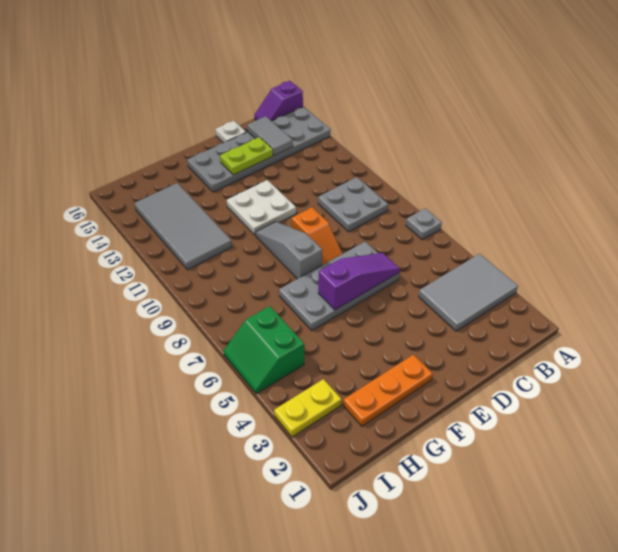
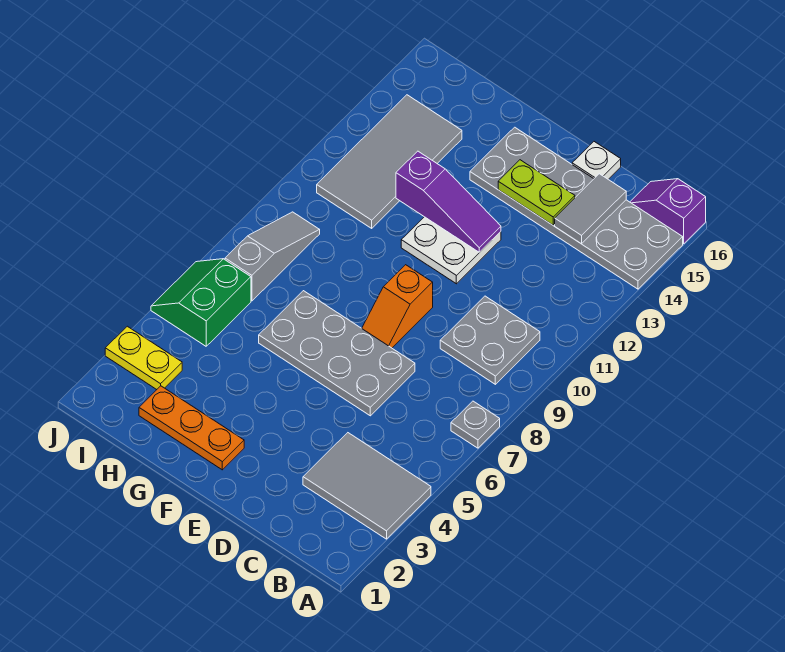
purple slope D6:F6 level 2 top F -> purple slope E12:G12 level 2 top G
grey slope F8:F10 level 1 top 8 -> grey slope I7:I9 level 1 top 7

